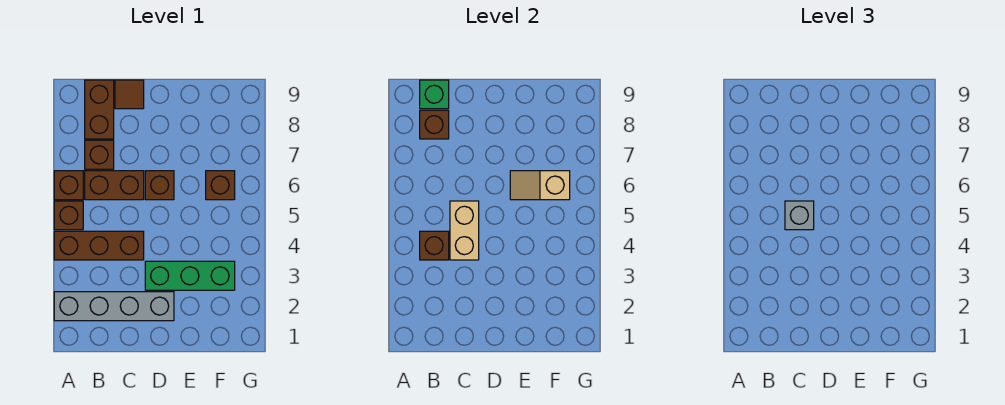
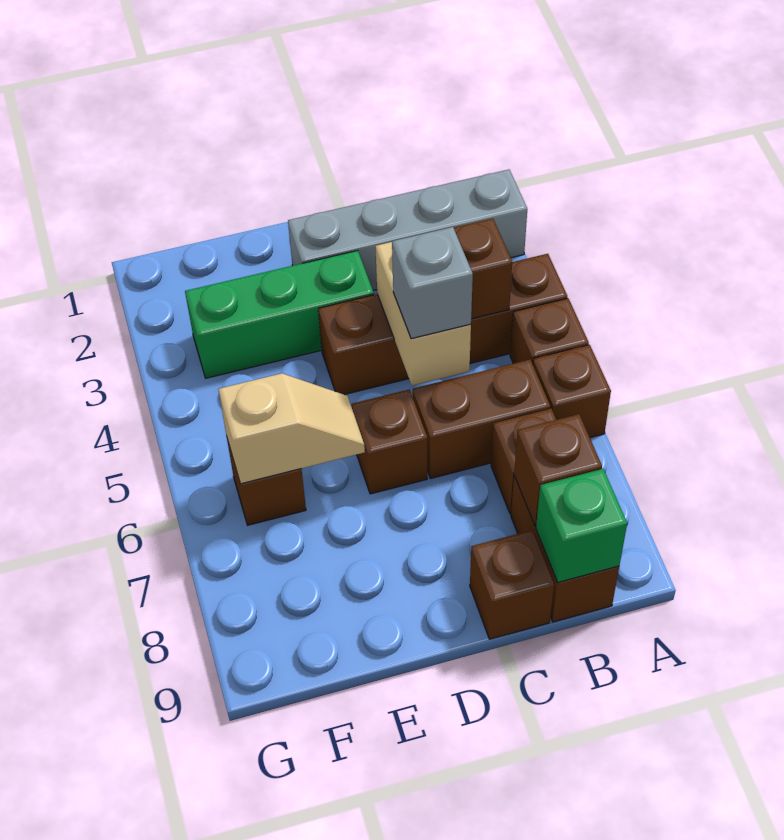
brown brick A4:C4 level 1 -> brown brick A4:D4 level 1
brown tile C9 level 1 -> brown brick C9 level 1

